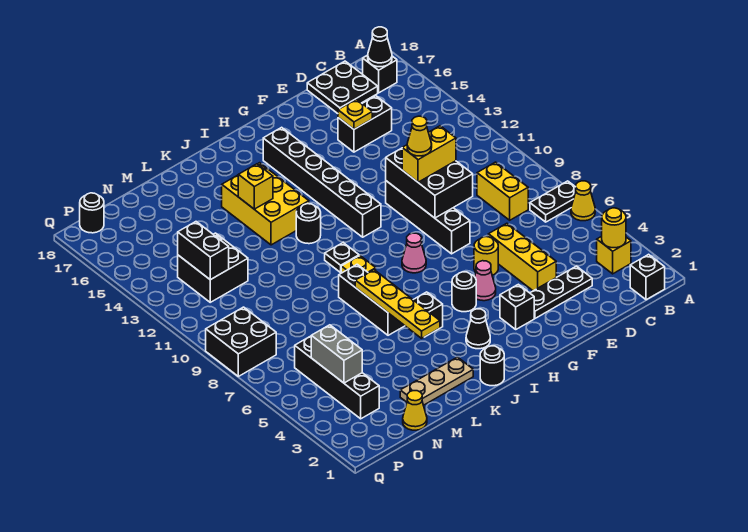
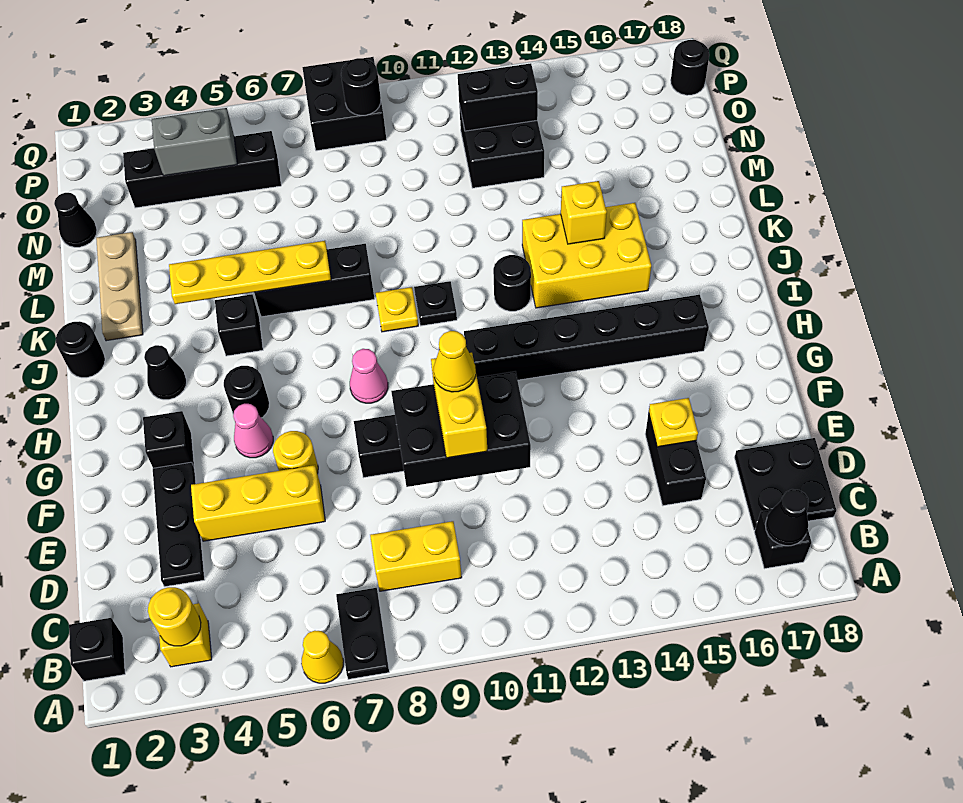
yellow cone N1 level 1 -> black cone N1 level 1
none -> black round brick P9 level 2

